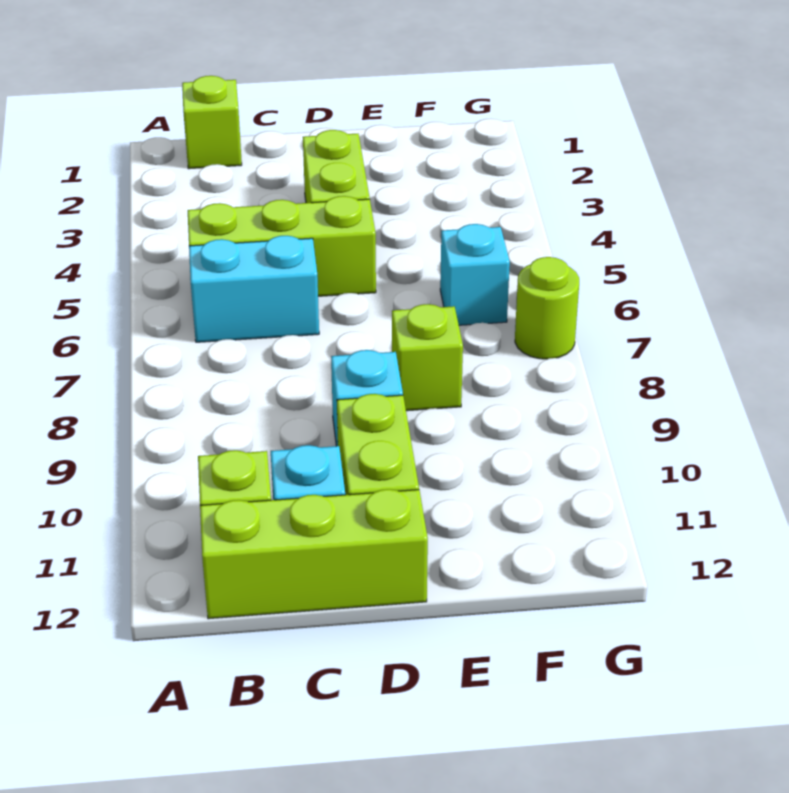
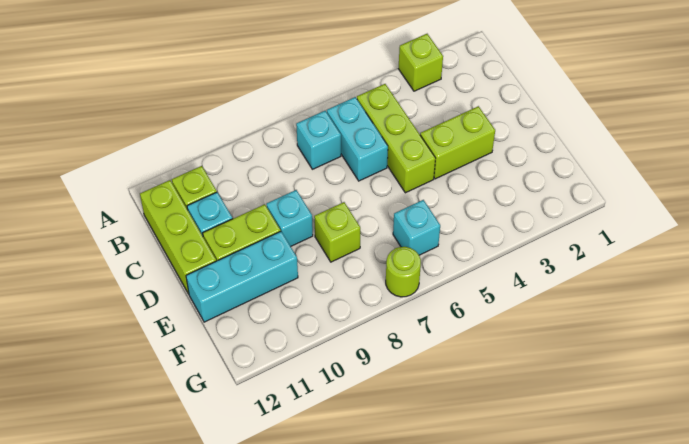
lime brick B1 level 1 -> lime brick A3 level 1
none -> cyan brick B7 level 1
none -> cyan brick E10:E12 level 1

